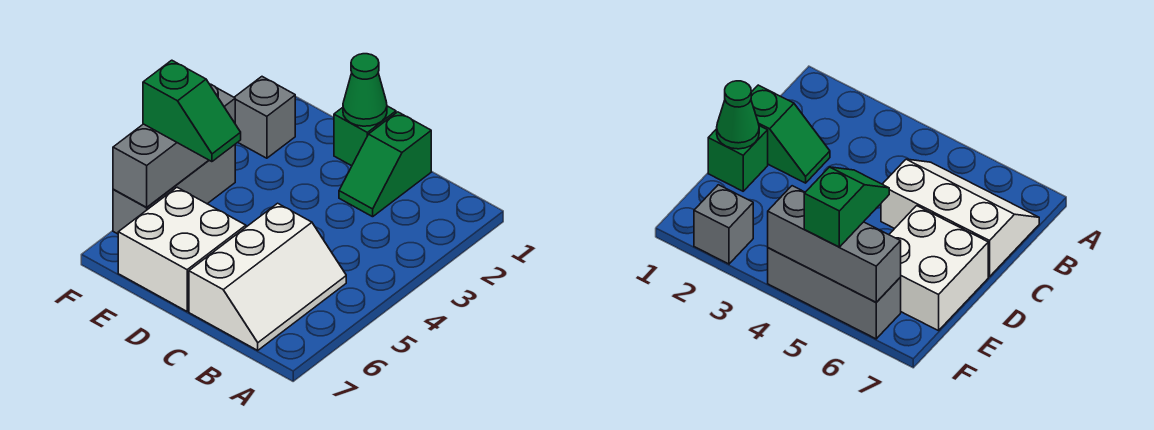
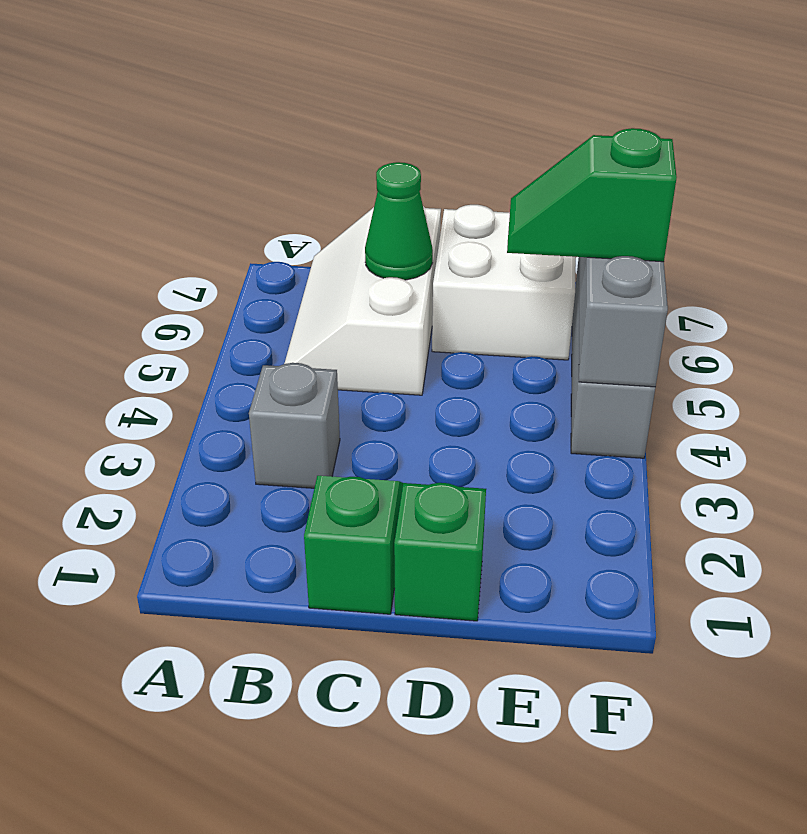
green cone D1 level 2 -> green cone C6 level 2
grey brick F2 level 1 -> grey brick B3 level 1

